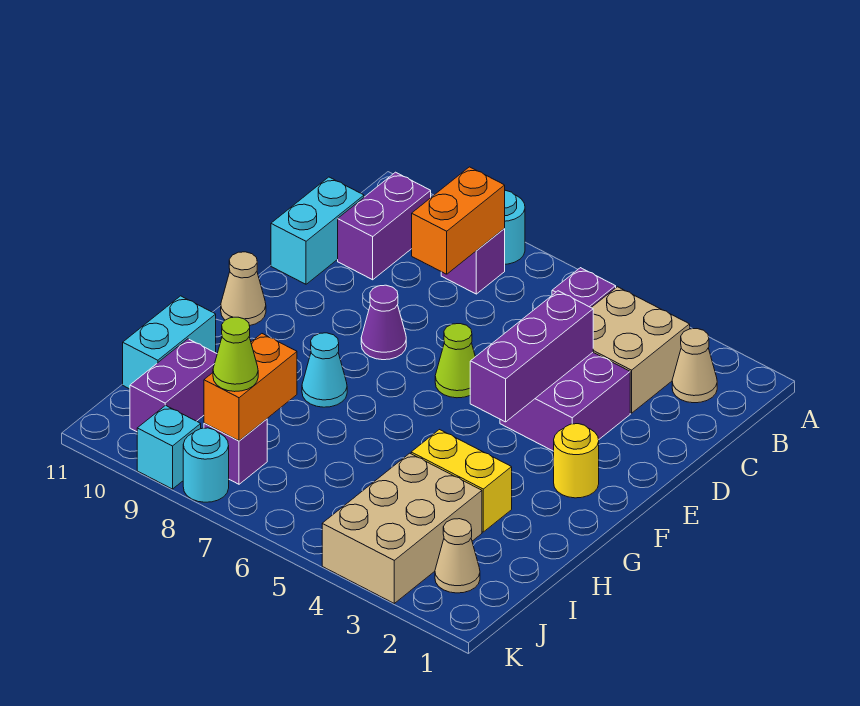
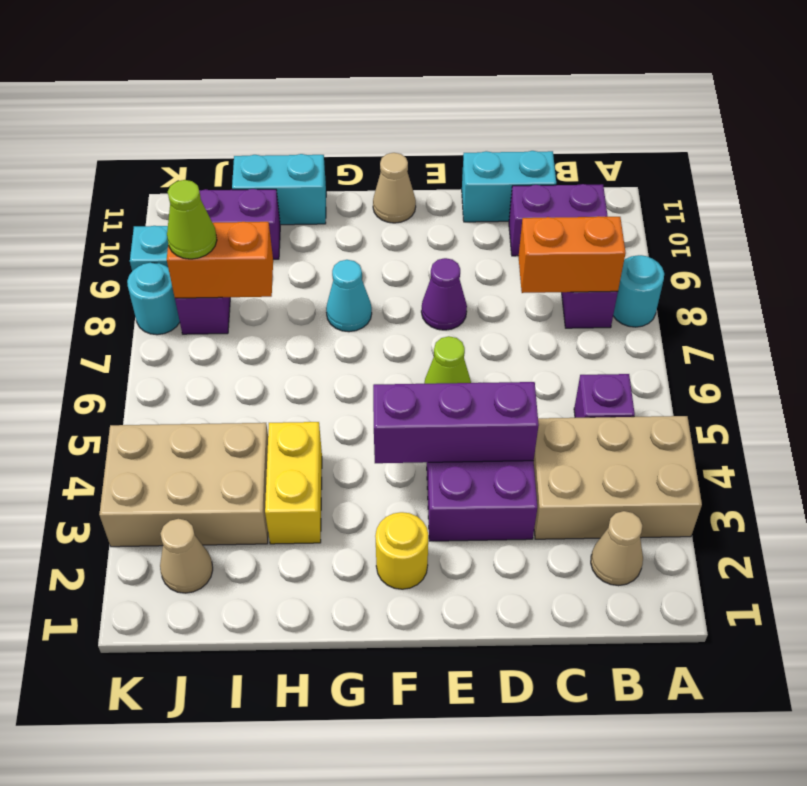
tan brick B3:C4 level 1 -> tan brick A3:C4 level 1

